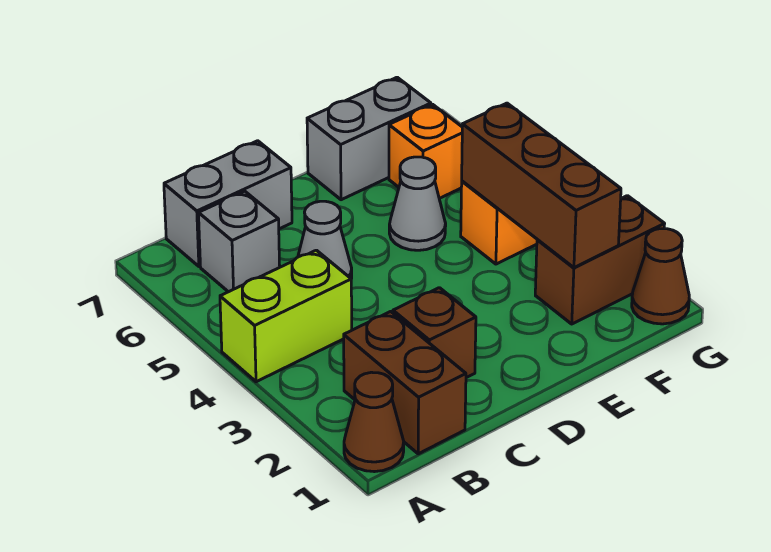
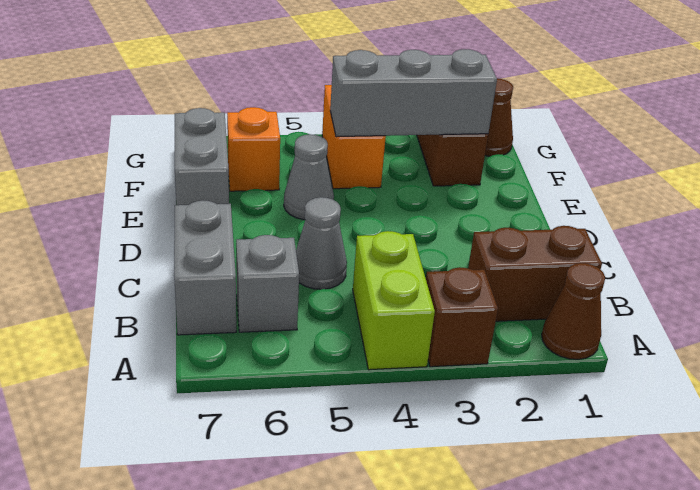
brown brick C2 level 1 -> brown brick A3 level 1
brown brick F2:F4 level 2 -> grey brick F2:F4 level 2

